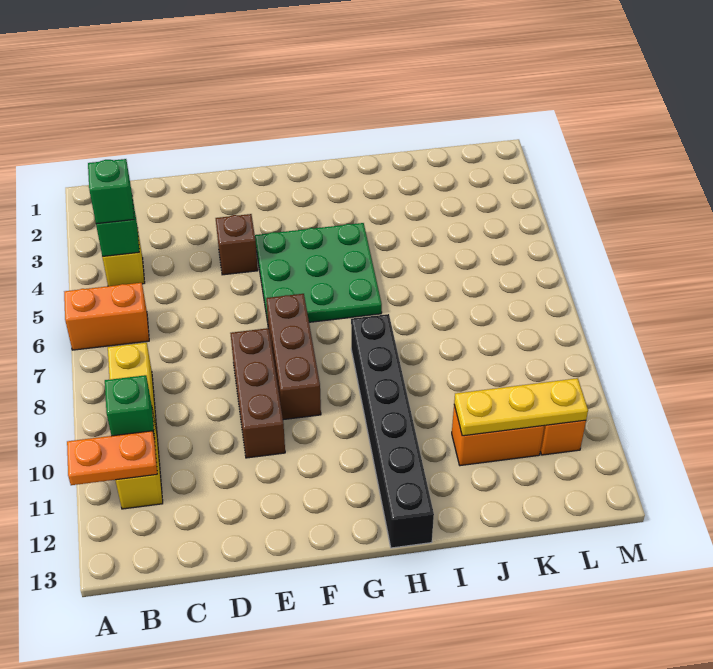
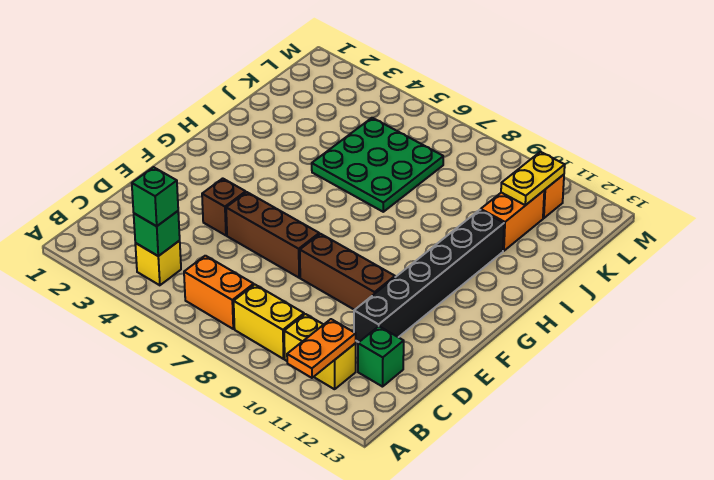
orange brick A6:B6 level 1 -> orange brick B6:B7 level 1
green brick B10 level 2 -> green brick C12 level 1
green plate F4:H6 level 1 -> green plate I5:K7 level 1
brown brick F7:F9 level 1 -> brown brick E5:E7 level 1
black brick H8:H13 level 1 -> black brick D11:I11 level 1
yellow plate J11:L11 level 2 -> yellow plate K11:L11 level 2

